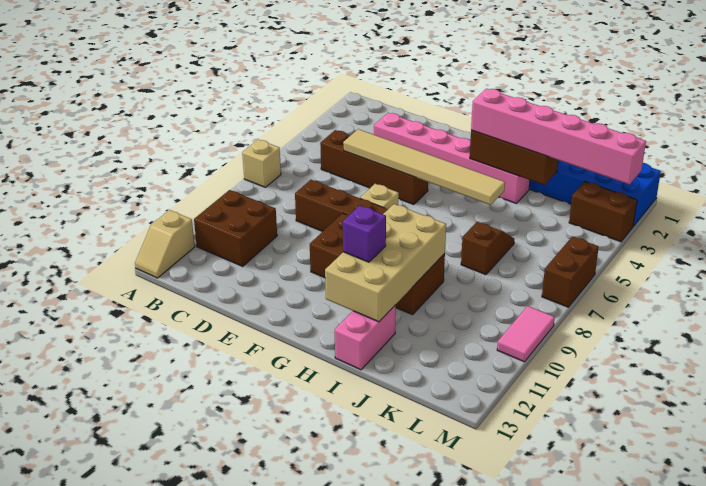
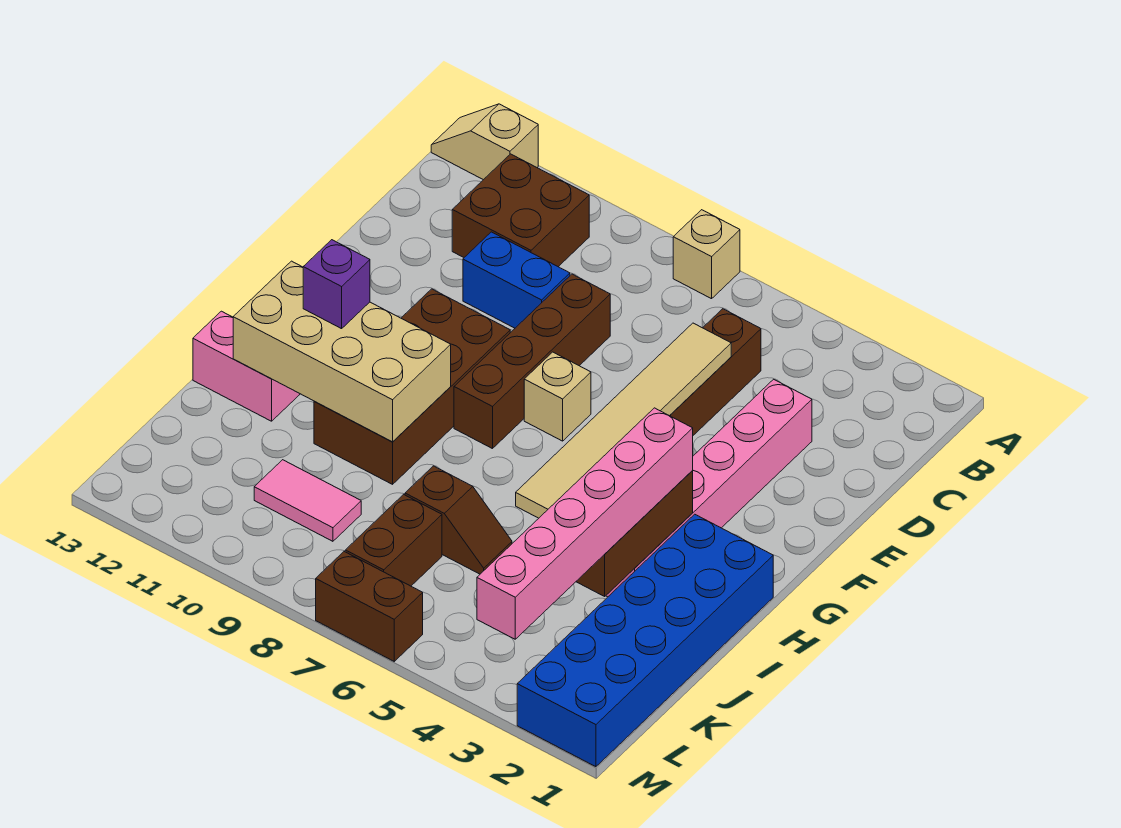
none -> blue brick D9:D10 level 1
brown brick L3:M3 level 1 -> brown brick K7:L7 level 1
pink tile M9:M10 level 1 -> pink tile K9:K10 level 1

